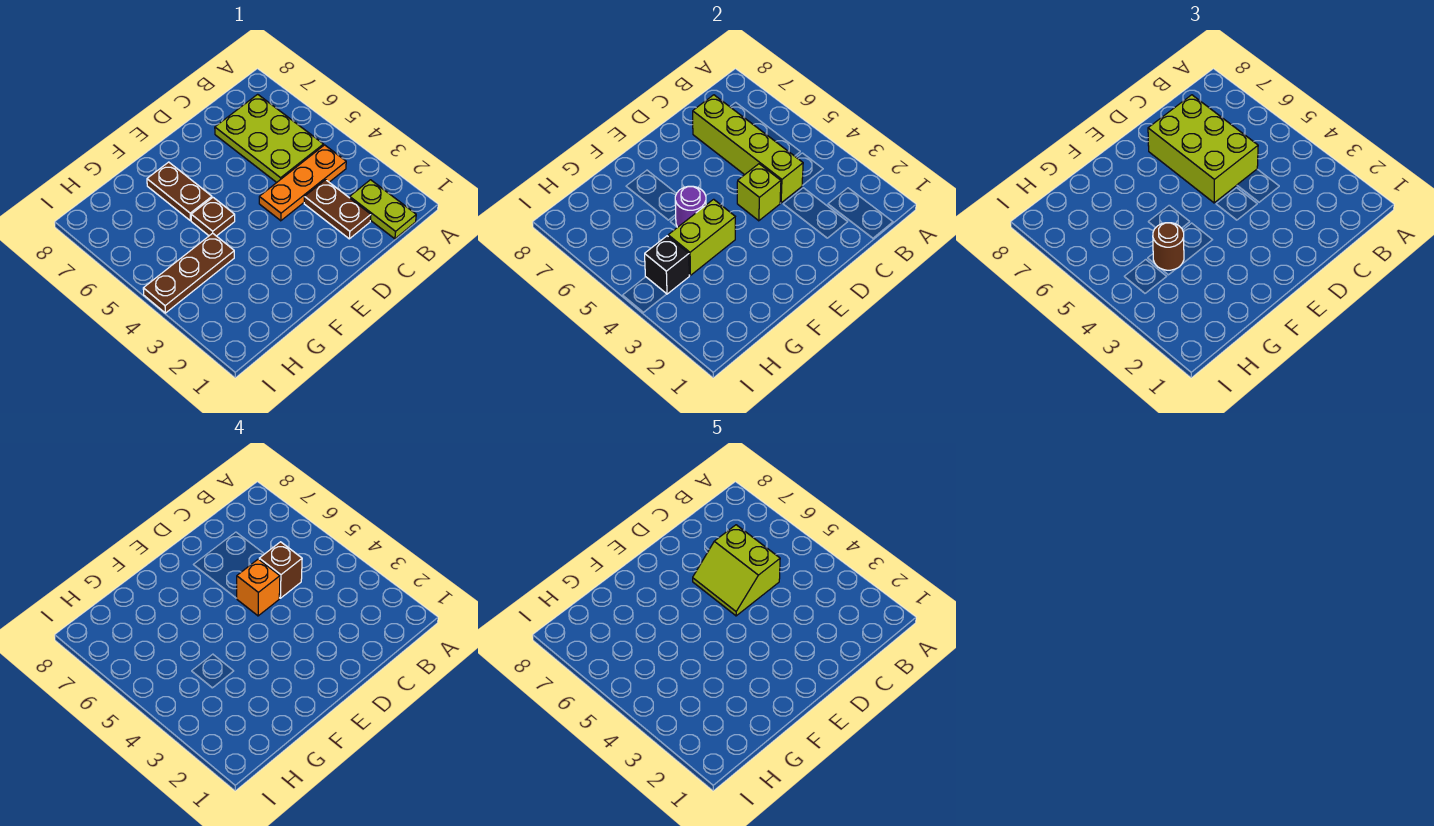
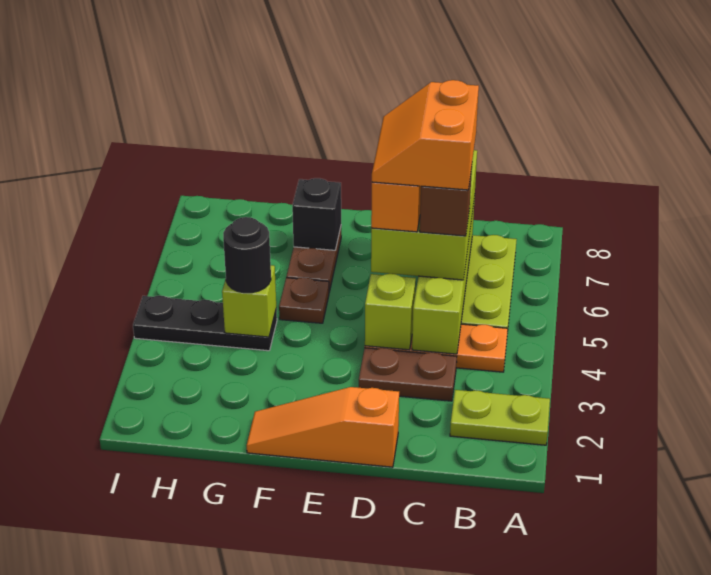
lime plate B1:B2 level 1 -> lime plate A2:B2 level 1
brown plate C2:C3 level 1 -> brown plate C3:D3 level 1
lime slope C5:D6 level 5 top C -> orange slope C5:D6 level 5 top C
none -> orange slope D1:F1 level 1 top D
lime brick F4:G4 level 2 -> lime brick G4 level 2
purple round brick F5 level 2 -> none
brown plate G4:I4 level 1 -> black plate G4:I4 level 1
brown round brick G4 level 3 -> black round brick G4 level 3
black brick H4 level 2 -> black brick F7 level 2

